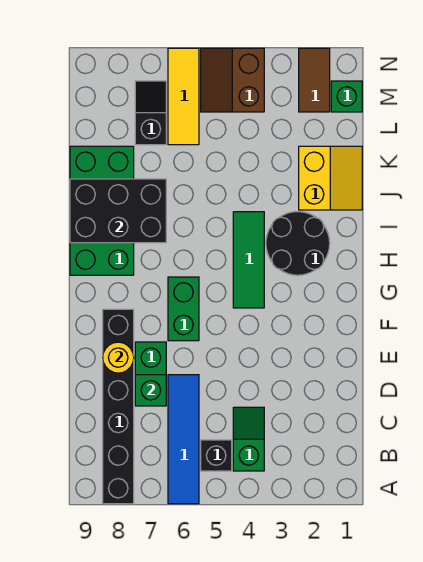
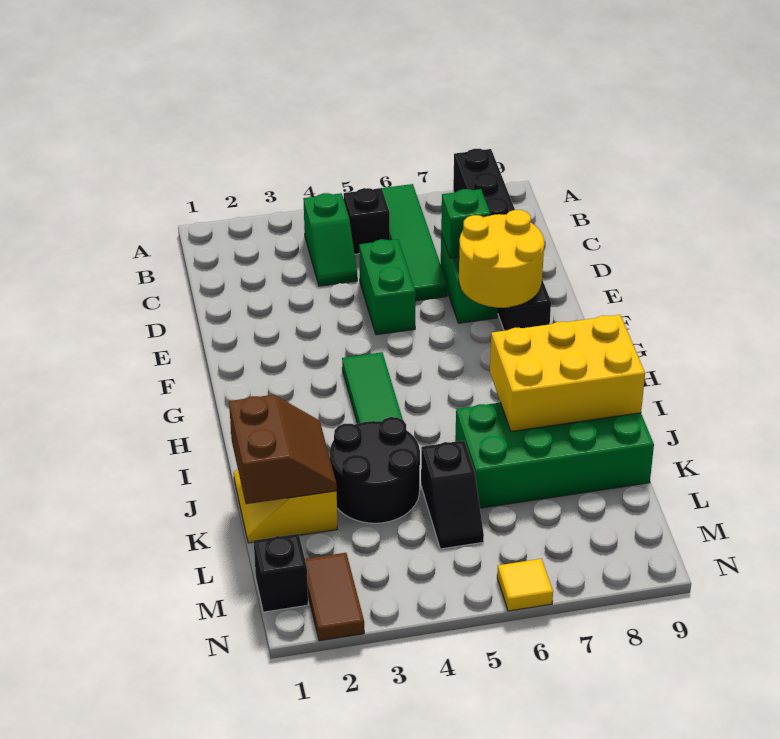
blue tile A6:D6 level 1 -> green tile A6:D6 level 1
yellow round brick E8 level 2 -> yellow round brick E7:F8 level 2
green brick F6:G6 level 1 -> green brick D5:E5 level 1
black round brick H2:I3 level 1 -> black round brick J3:K4 level 1
green brick H8:K9 level 1 -> green brick J6:K9 level 1
black brick I7:J9 level 2 -> yellow brick I7:J9 level 2
yellow tile L6:N6 level 1 -> yellow tile N6 level 1
black slope L7:M7 level 1 top L -> black slope K5:L5 level 1 top K
green brick M1 level 1 -> black brick M1 level 1
brown slope M4:N5 level 1 top 4 -> brown slope J1:K2 level 2 top 1

